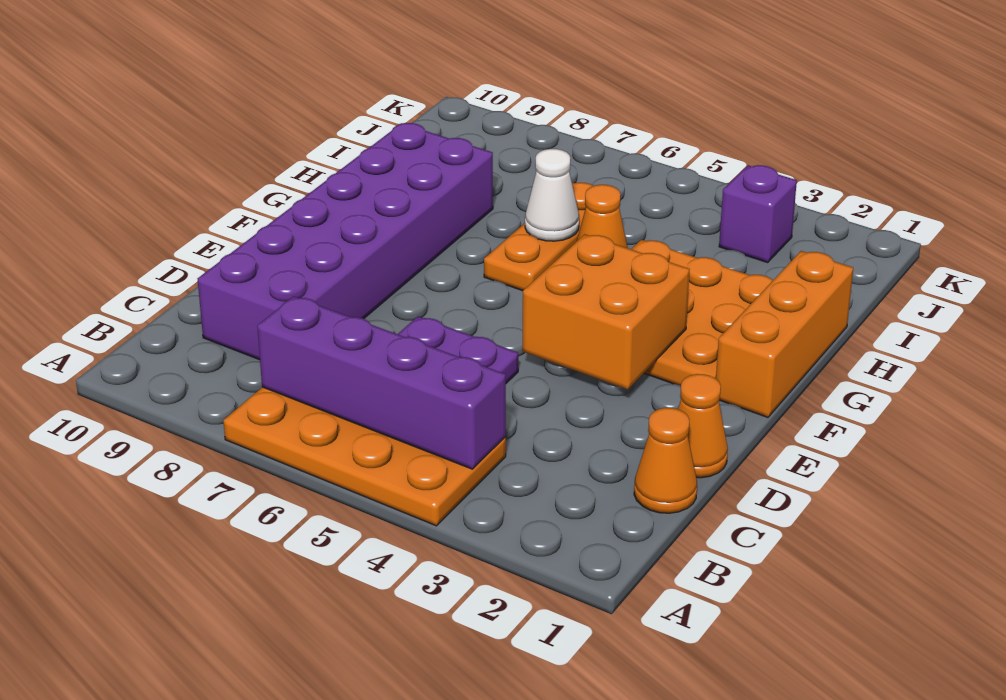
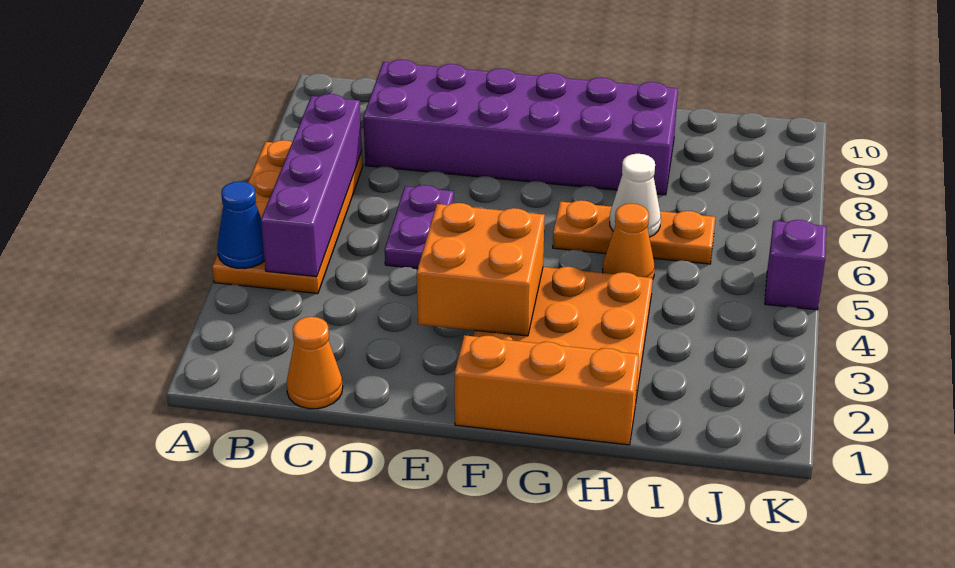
none -> blue cone A4 level 2
orange cone D1 level 1 -> none
purple brick J3 level 1 -> purple brick K5 level 1

